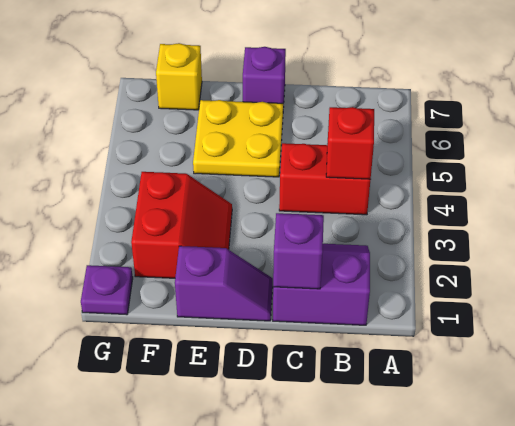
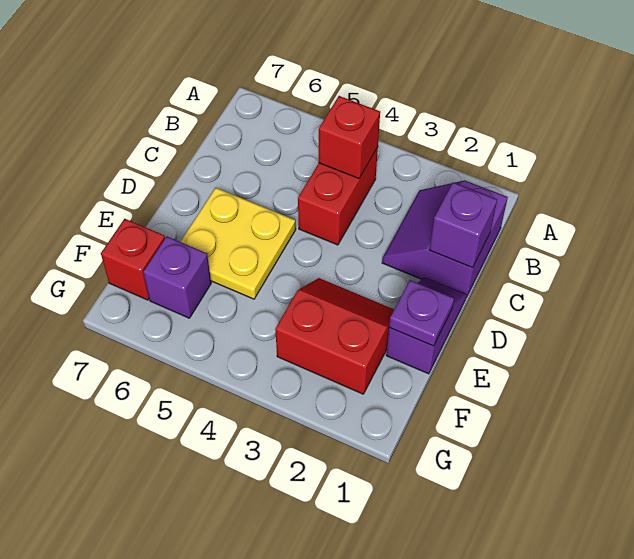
purple brick D7 level 1 -> purple brick F6 level 1
yellow brick F7 level 1 -> red brick F7 level 1
purple plate G1 level 1 -> purple plate E1 level 2

